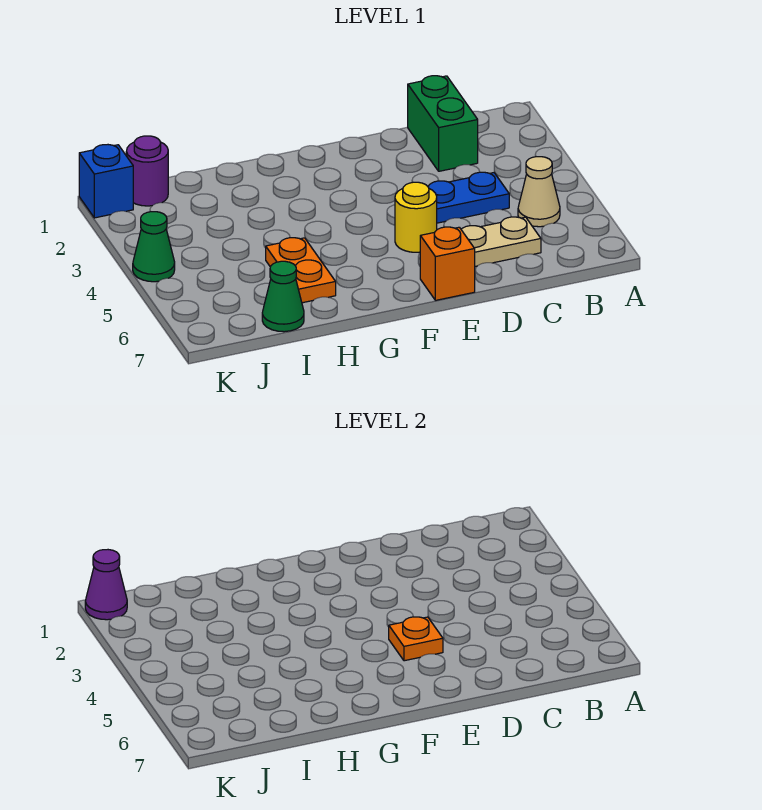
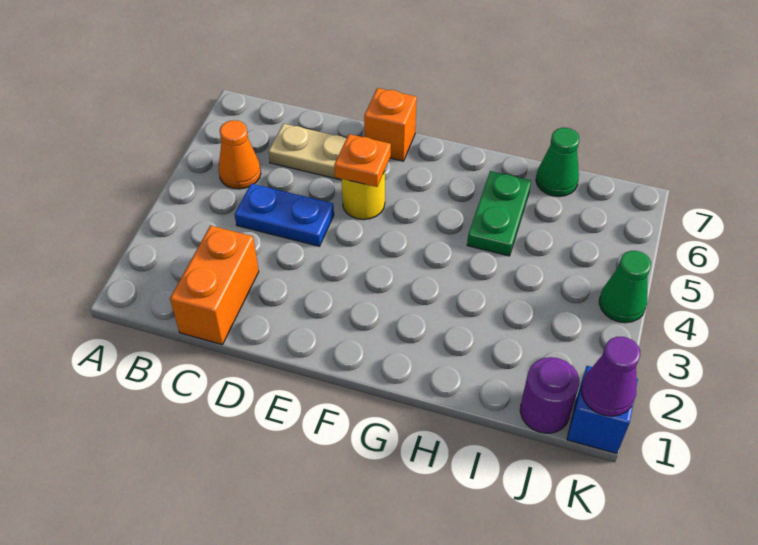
tan cone B5 level 1 -> orange cone B5 level 1
green brick C1:C2 level 1 -> orange brick C1:C2 level 1
orange plate H5:H6 level 1 -> green plate H5:H6 level 1

